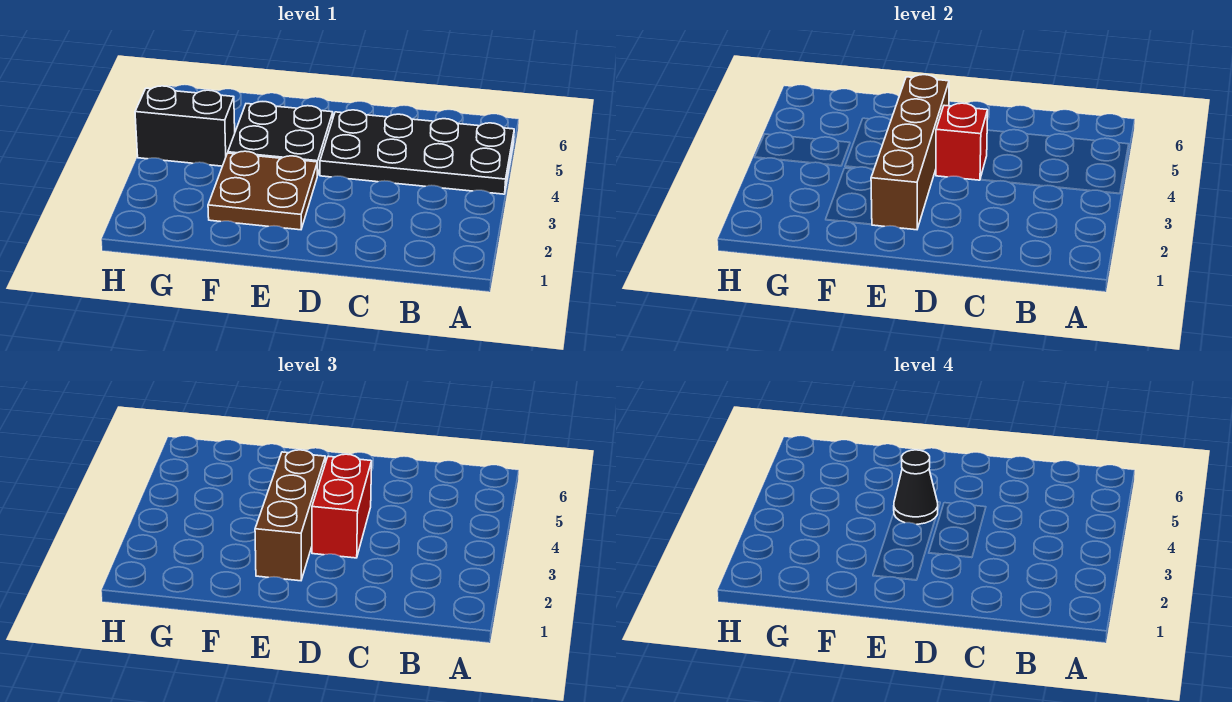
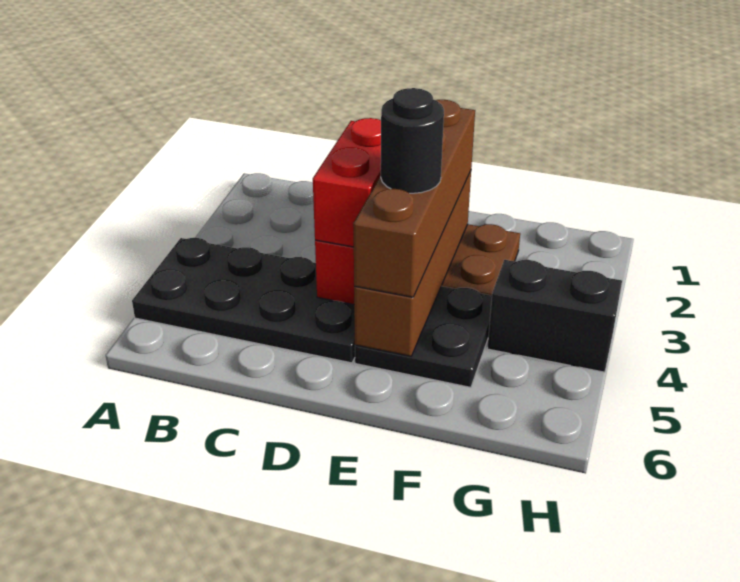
brown brick E2:E4 level 3 -> brown brick E2:E5 level 3
black cone E4 level 4 -> black round brick E4 level 4

